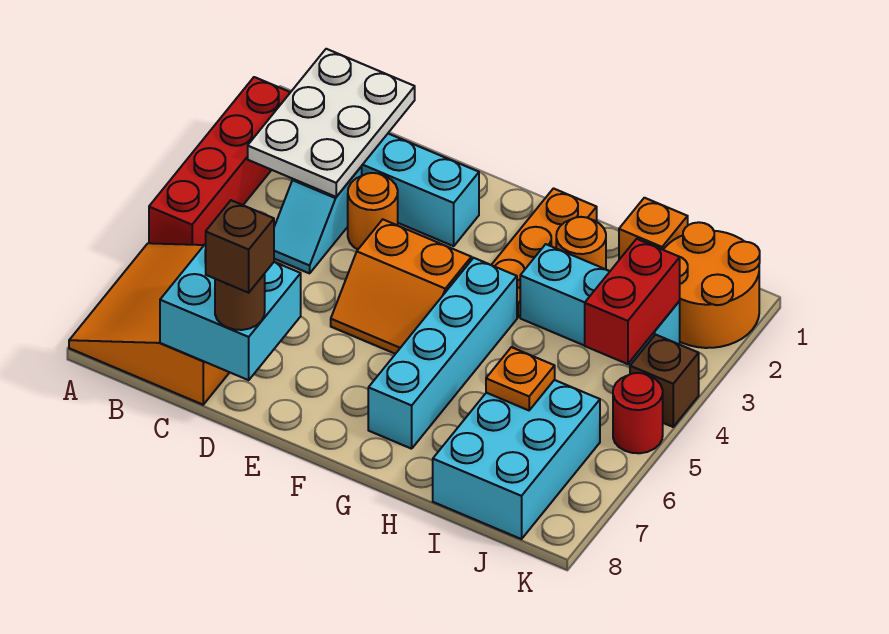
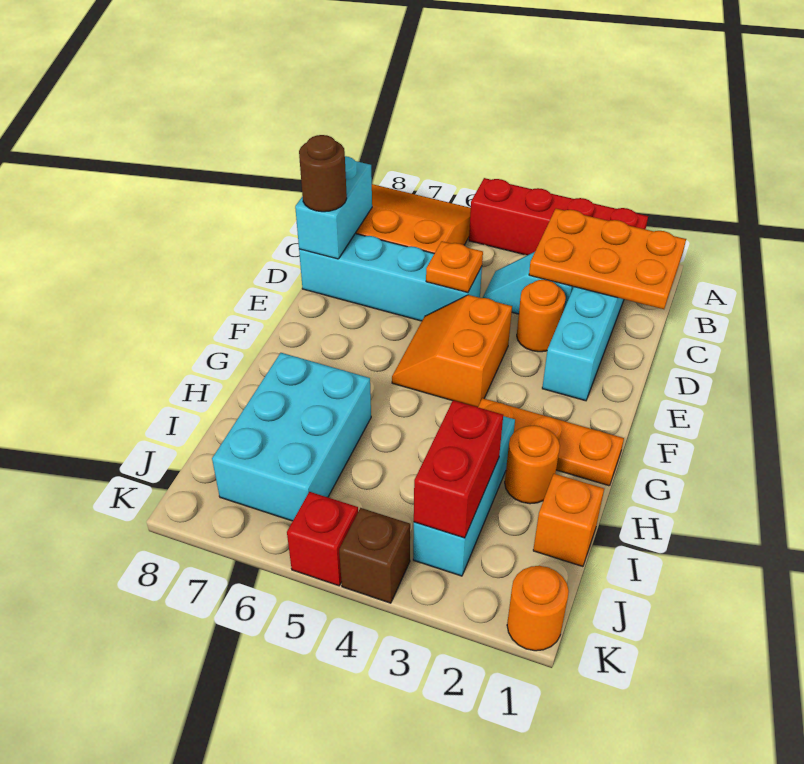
white plate B1:C3 level 2 -> orange plate B1:C3 level 2
cyan brick C7:D8 level 2 -> cyan brick C8:D8 level 2
brown brick D8 level 4 -> none
cyan brick G4:G7 level 1 -> cyan brick D5:D8 level 1
cyan brick I6:J8 level 1 -> cyan brick H6:J7 level 1
orange plate I6 level 2 -> orange plate D5 level 2
orange round brick J1:K2 level 1 -> orange round brick K1 level 1
red brick J3:J4 level 2 -> red brick I3:J3 level 2
red round brick K5 level 1 -> red brick K5 level 1

